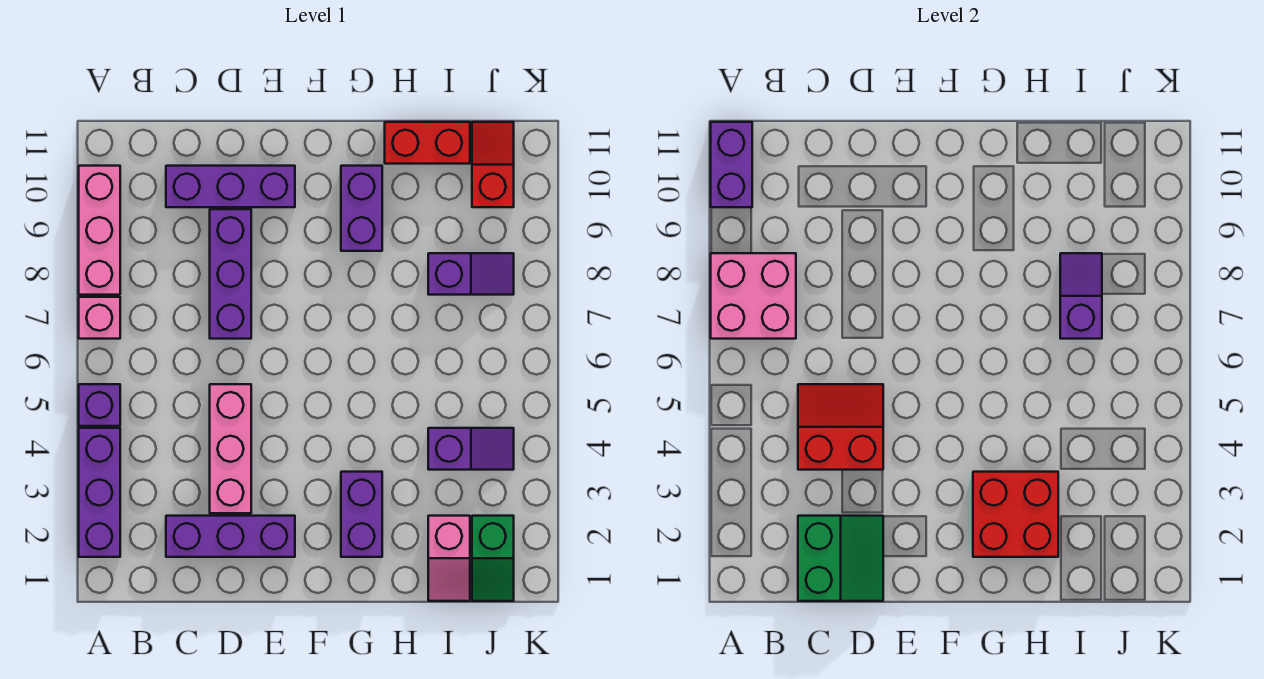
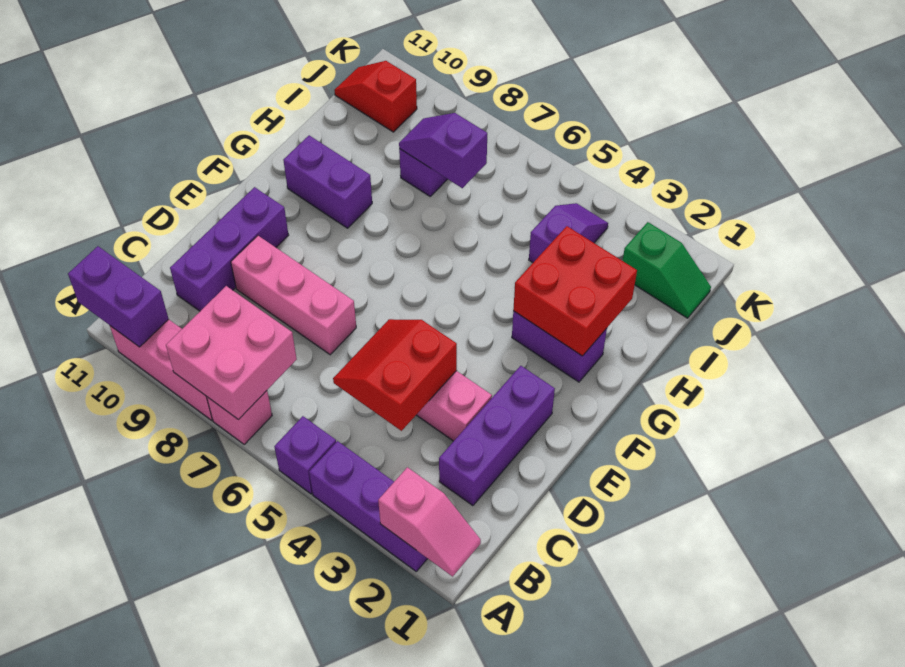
green slope C1:D2 level 2 top C -> none
purple brick D7:D9 level 1 -> pink brick D7:D9 level 1
red brick H11:I11 level 1 -> none
pink slope I1:I2 level 1 top 2 -> pink slope A1:A2 level 2 top 2

